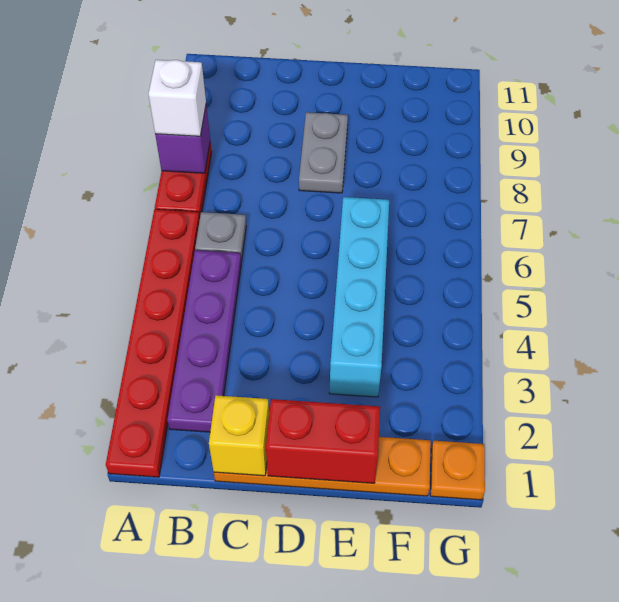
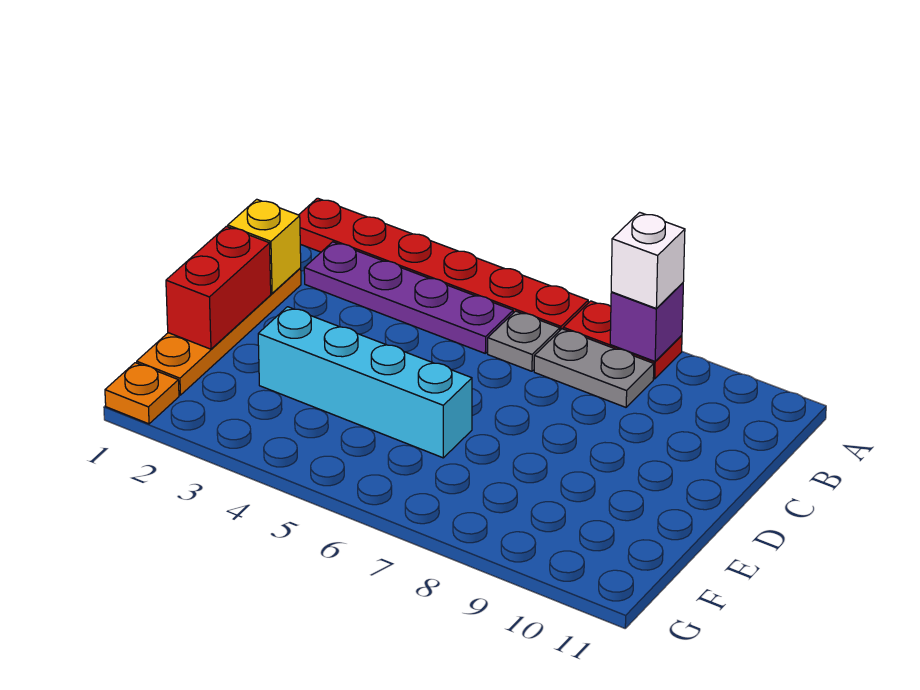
grey plate D8:D9 level 1 -> grey plate B7:B8 level 1

